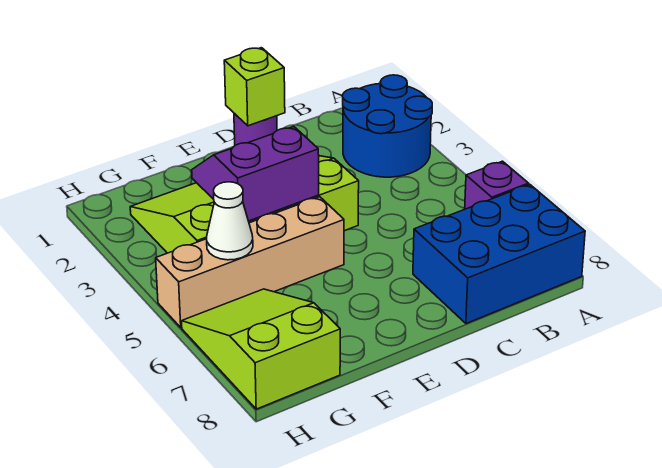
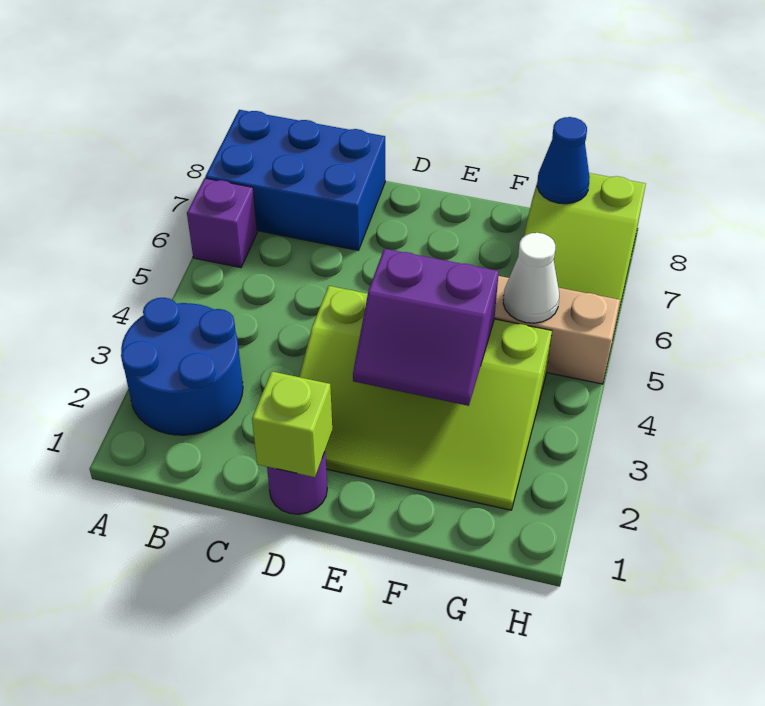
none -> blue cone G8 level 2

